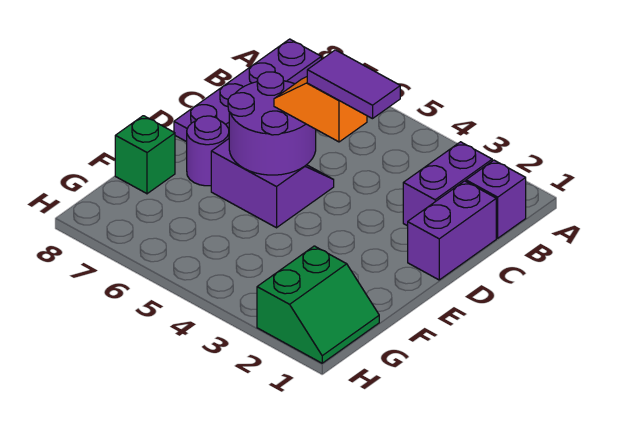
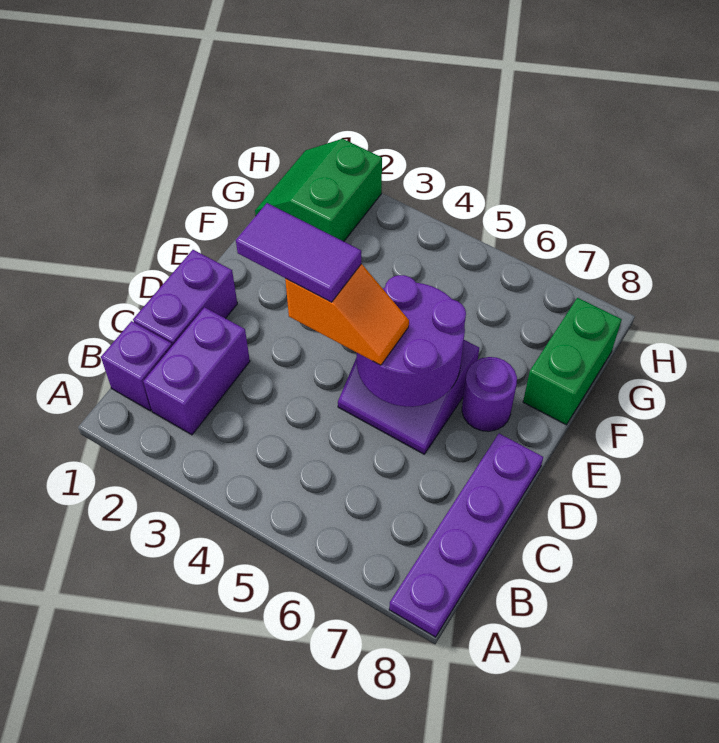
green brick F8 level 1 -> green brick F8:G8 level 1

